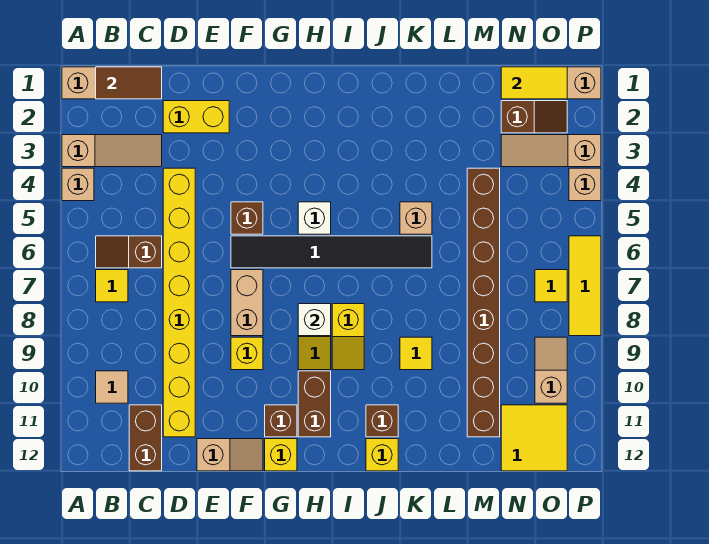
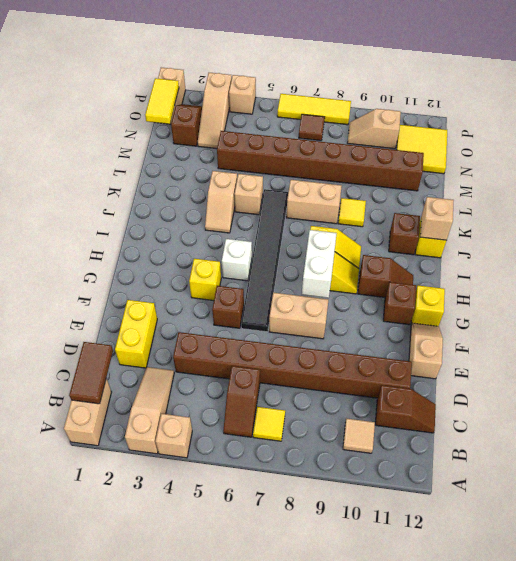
brown brick C11:C12 level 1 -> brown slope C11:C12 level 1 top 11
yellow brick D4:D11 level 1 -> brown brick D4:D11 level 1
yellow brick F9 level 1 -> yellow brick G4 level 1
white brick H8 level 2 -> white brick G8:H8 level 2
brown brick H10:H11 level 1 -> brown slope H10:H11 level 1 top 10
none -> tan slope J4:K4 level 1 top K
none -> tan brick J12 level 2
none -> tan brick K7:K8 level 1
yellow tile O7 level 1 -> brown tile O7 level 1

